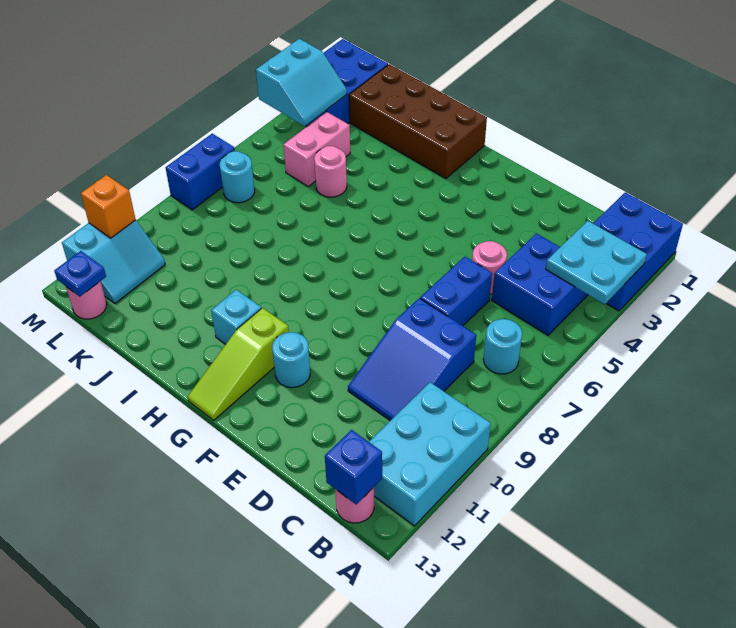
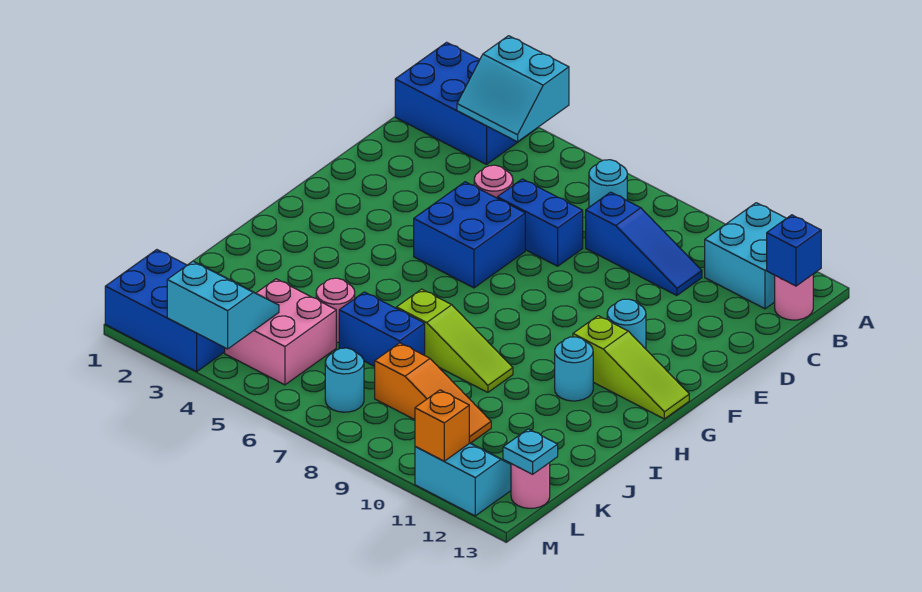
cyan plate A3:B4 level 2 -> cyan slope A3:B4 level 2 top A
cyan brick A10:B12 level 1 -> cyan brick A11:B12 level 1
blue brick B4:C5 level 1 -> blue brick E5:F6 level 1
blue slope C8:D10 level 1 top 8 -> blue slope C8:C10 level 1 top 8
brown brick H1:K2 level 1 -> none
cyan brick H11 level 1 -> cyan round brick H11 level 1
none -> lime slope I7:I9 level 1 top 7
pink brick K4:K5 level 1 -> pink brick K4:L5 level 1
none -> orange slope K8:K10 level 1 top 8
blue plate L13 level 2 -> cyan plate L13 level 2
blue brick M7:M8 level 1 -> blue brick J6:J7 level 1

